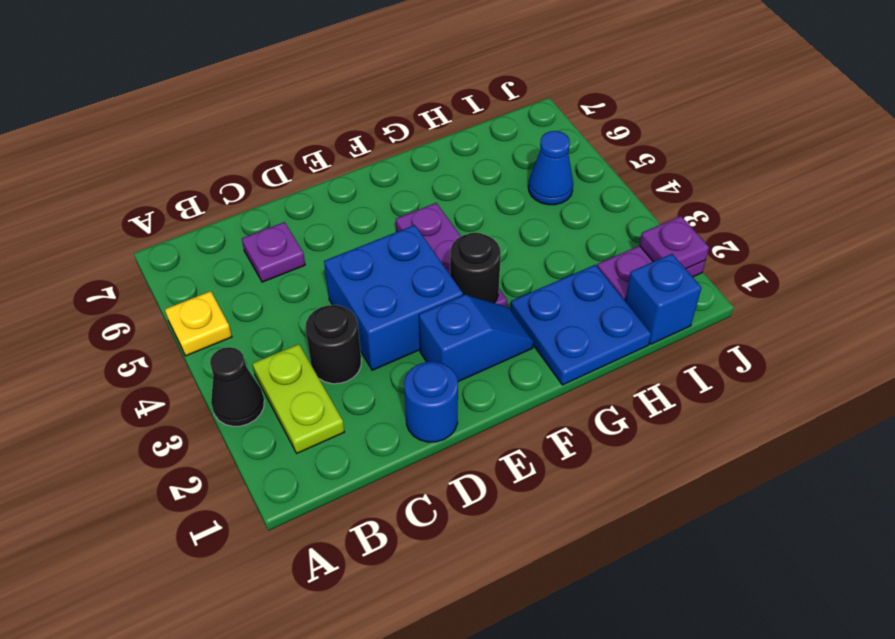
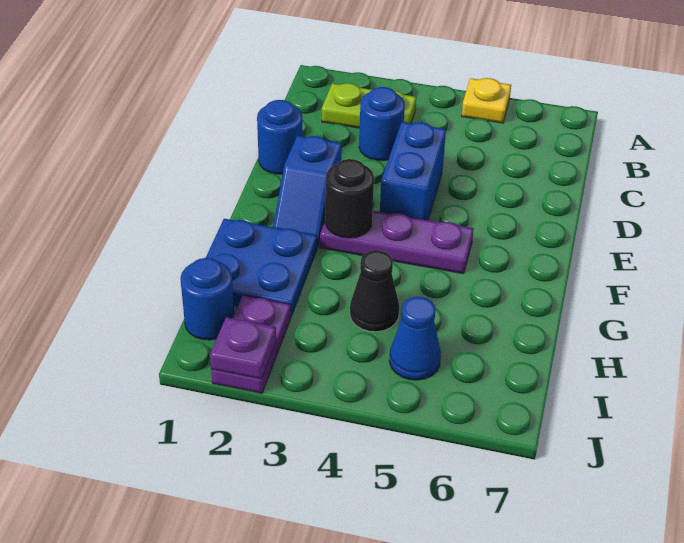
black cone A3 level 1 -> black cone H4 level 1
black round brick C3 level 1 -> blue round brick C3 level 1
purple plate C6 level 1 -> none
blue brick D3:E4 level 1 -> blue brick D4:E4 level 1
blue brick I1 level 1 -> blue round brick I1 level 1

